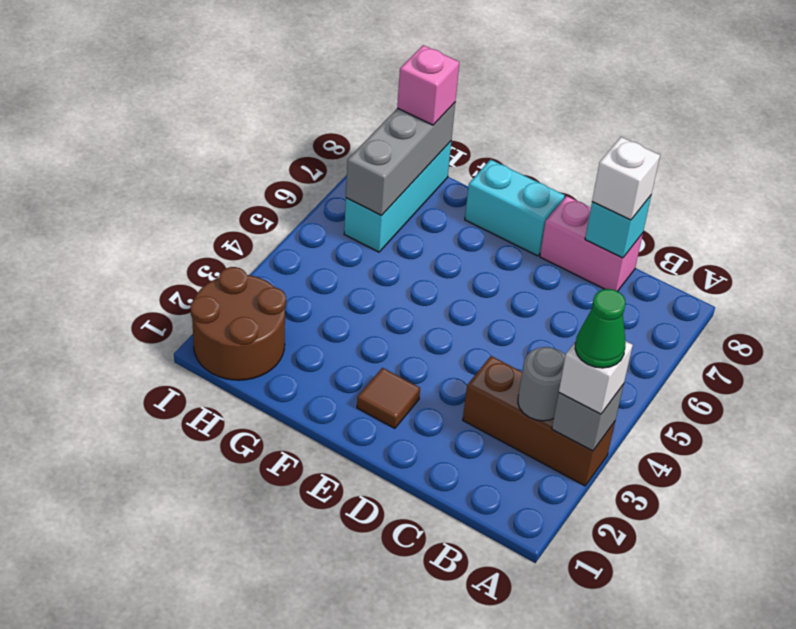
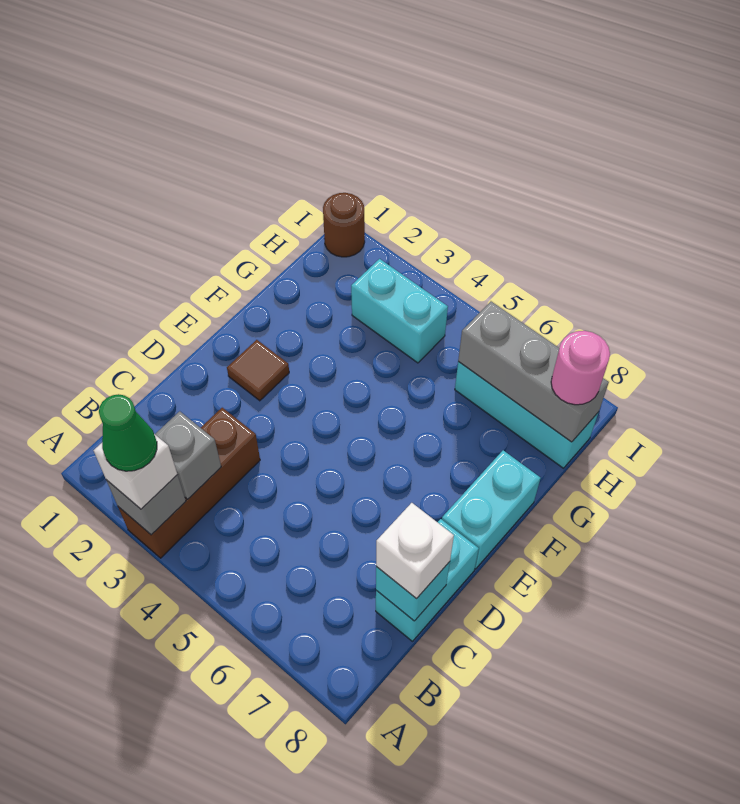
grey round brick B3 level 2 -> grey brick B3 level 2
pink brick C8:D8 level 1 -> cyan brick C8:D8 level 1
brown round brick H1:I2 level 1 -> brown round brick I1 level 1
none -> cyan brick H3:H4 level 1
pink brick H8 level 3 -> pink round brick H8 level 3

